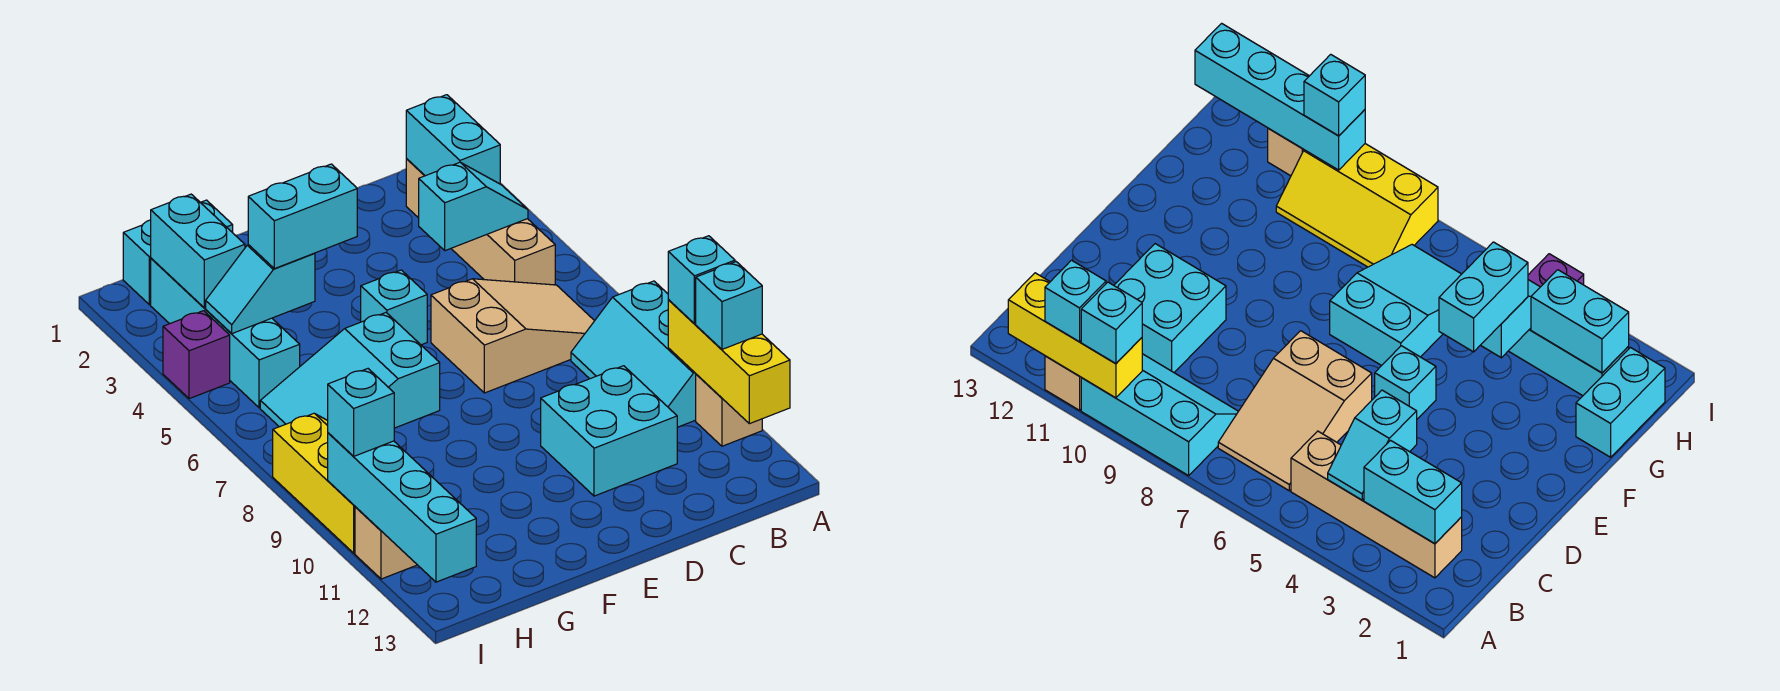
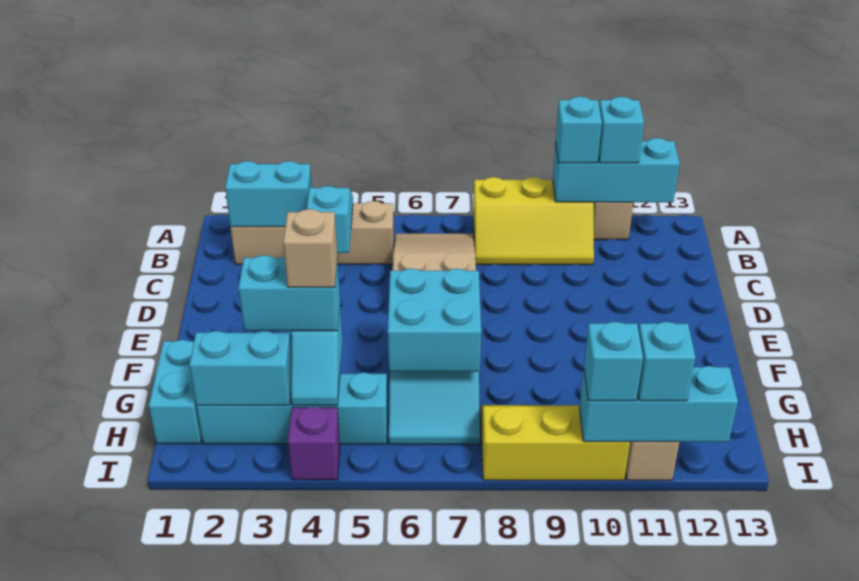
cyan slope A8:B10 level 1 top A -> yellow slope A8:B10 level 1 top A
yellow brick A10:A12 level 2 -> cyan brick A10:A12 level 2
cyan brick C10:D11 level 1 -> cyan brick F6:G7 level 2
cyan brick E5 level 1 -> cyan brick I11 level 3
cyan brick F4:G4 level 3 -> cyan brick G3:G4 level 3
none -> tan brick G4 level 4
cyan brick I10:I13 level 2 -> cyan brick I10:I12 level 2

